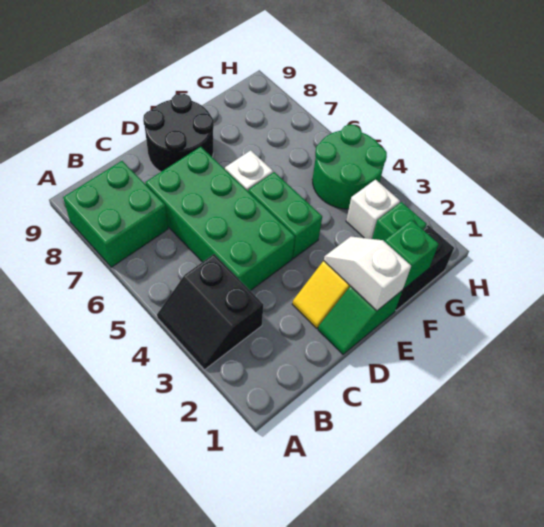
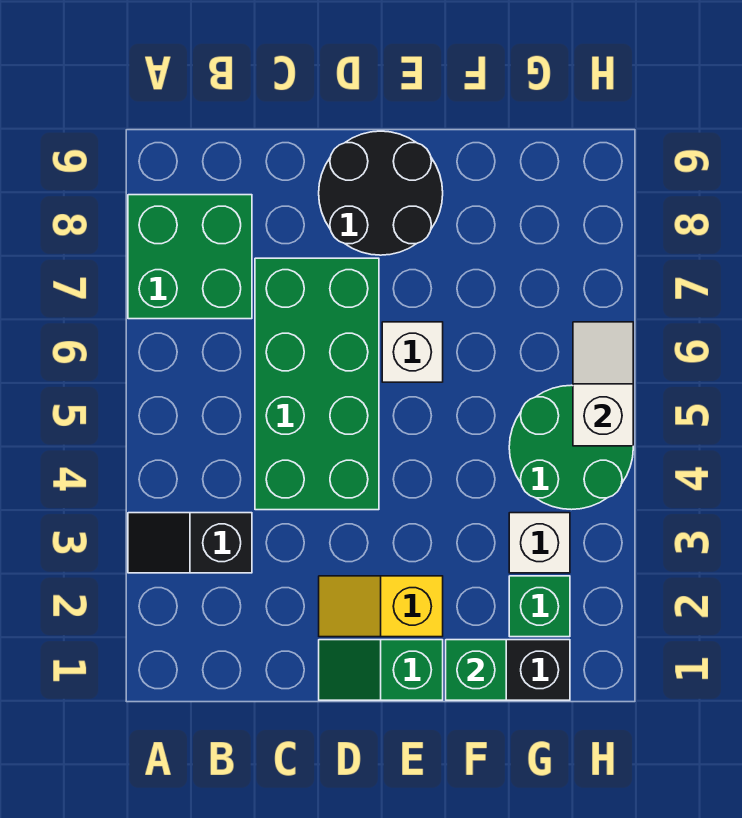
black slope A3:B4 level 1 top B -> black slope A3:B3 level 1 top B
white slope E1:E2 level 2 top 1 -> white slope H5:H6 level 2 top 5
green brick E4:E5 level 1 -> none

